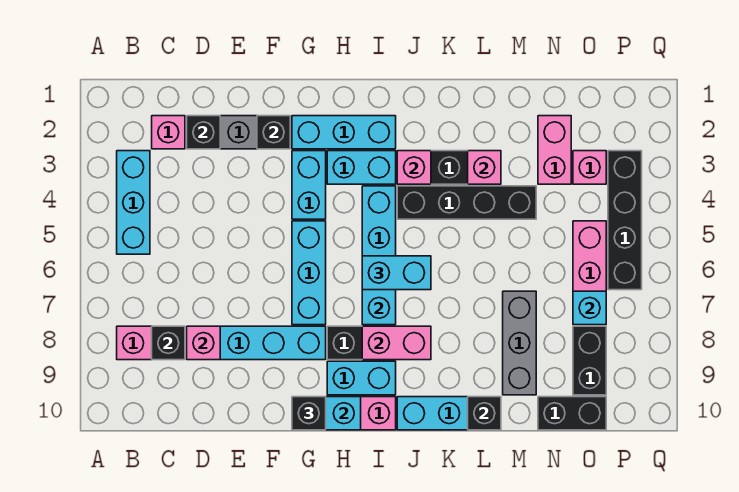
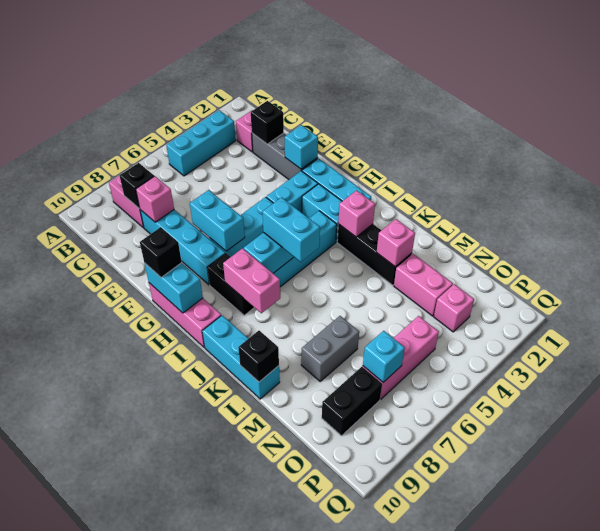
black brick F2 level 2 -> cyan brick F2 level 2
cyan brick H9:I9 level 1 -> cyan brick F7:G7 level 2
black brick J4:M4 level 1 -> none
grey brick M7:M9 level 1 -> grey brick M7:M8 level 1
pink brick N2:N3 level 1 -> pink brick M3:N3 level 1
black brick N10:O10 level 1 -> none
black brick P3:P6 level 1 -> none

